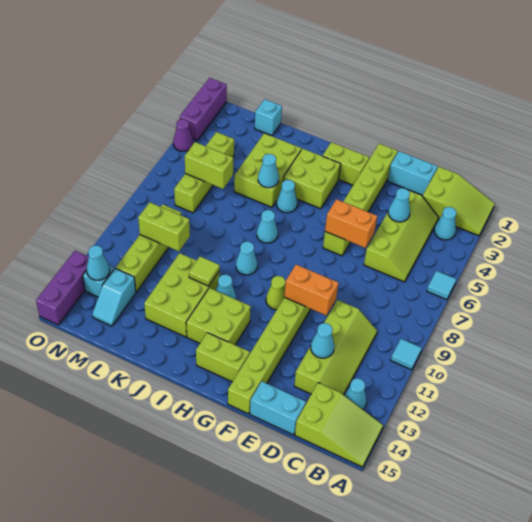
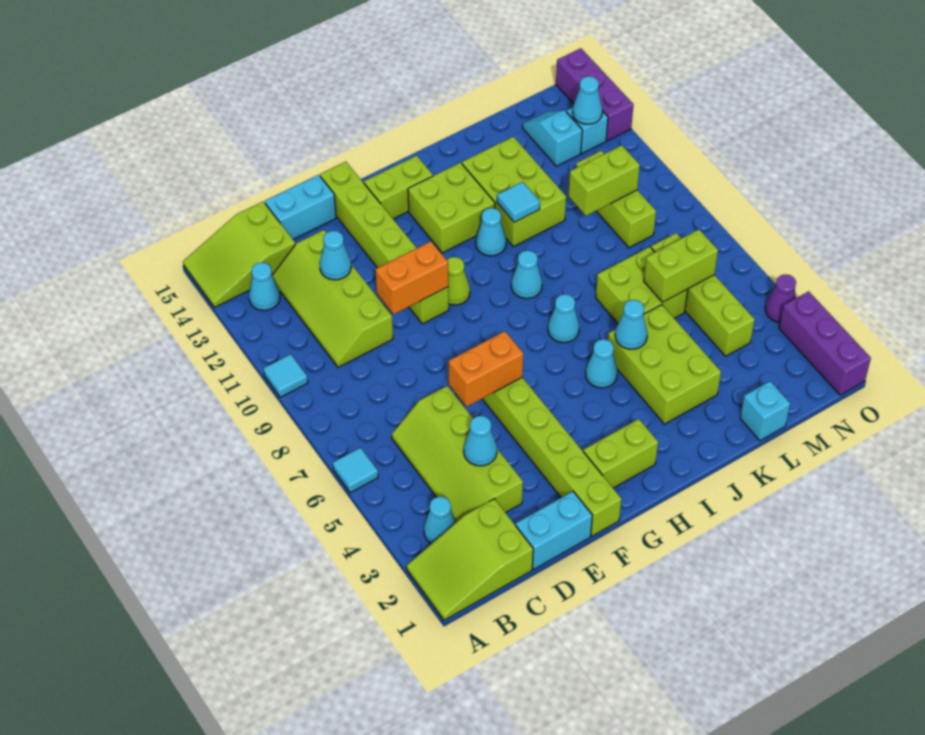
lime brick H3:I4 level 1 -> lime brick K6:L7 level 1
lime tile J11 level 2 -> cyan tile J11 level 2
lime brick M9:M12 level 1 -> lime brick M9:M11 level 1

